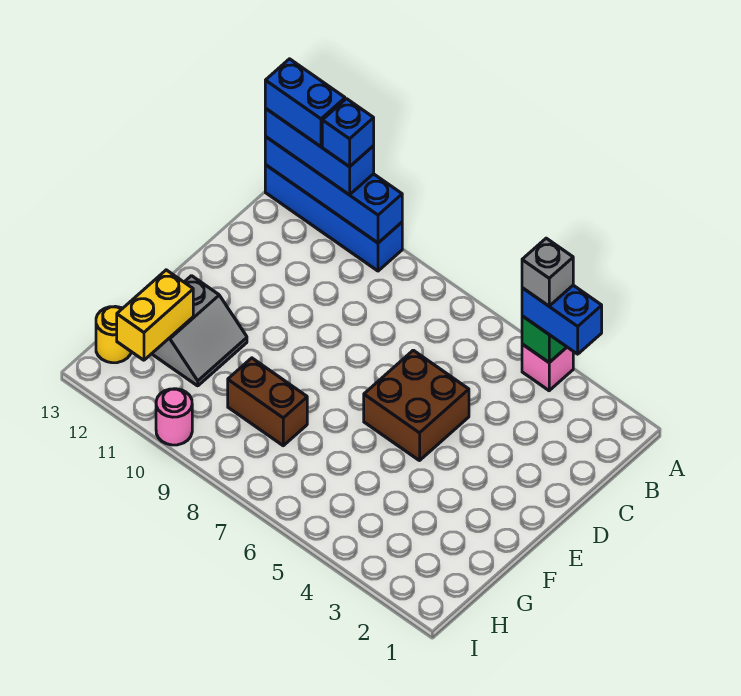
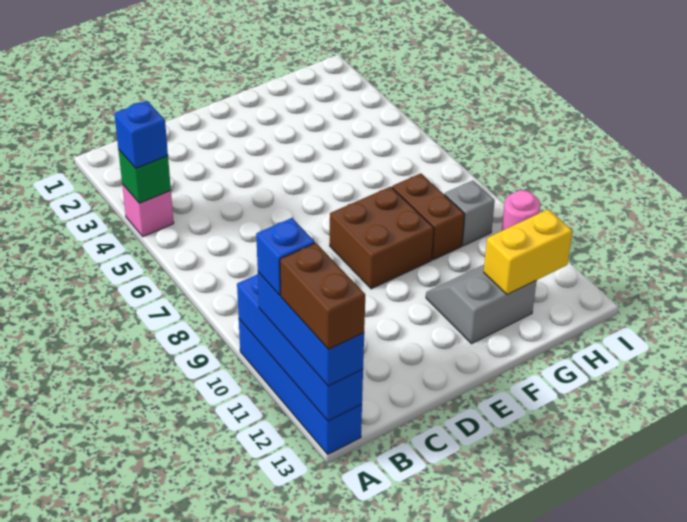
blue brick A3:A4 level 3 -> blue brick A4 level 3
grey brick A4 level 4 -> grey brick H9 level 1
blue brick A12:A13 level 4 -> brown brick A12:A13 level 4
brown brick D5:E6 level 1 -> brown brick E8:F9 level 1
yellow round brick H13 level 1 -> none

